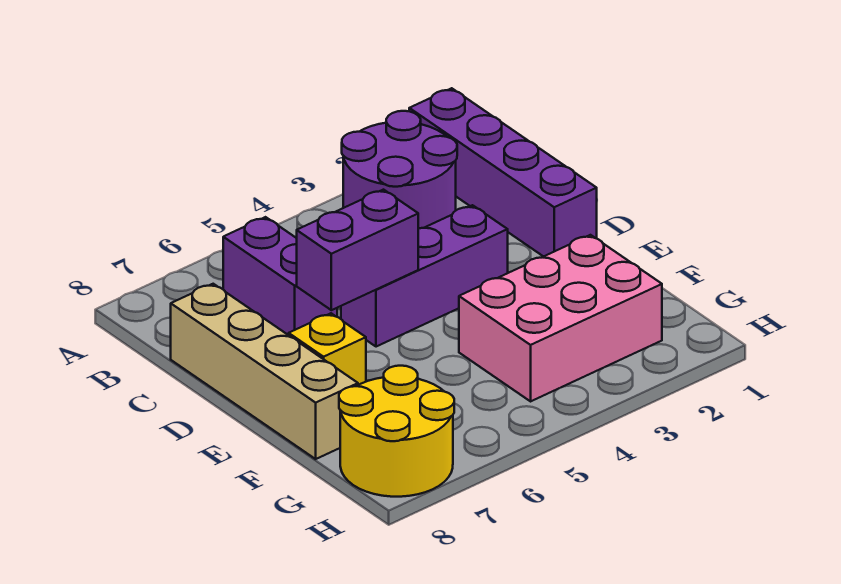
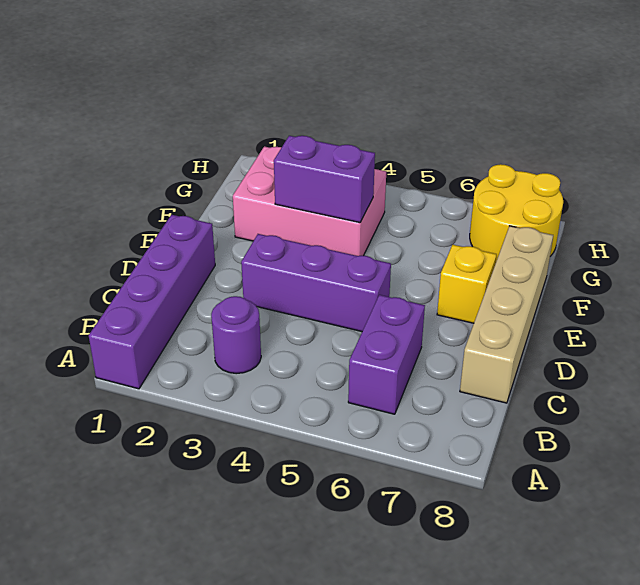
purple round brick A2:B3 level 1 -> purple round brick B3 level 1
purple brick D5:D6 level 2 -> purple brick F3:F4 level 2

